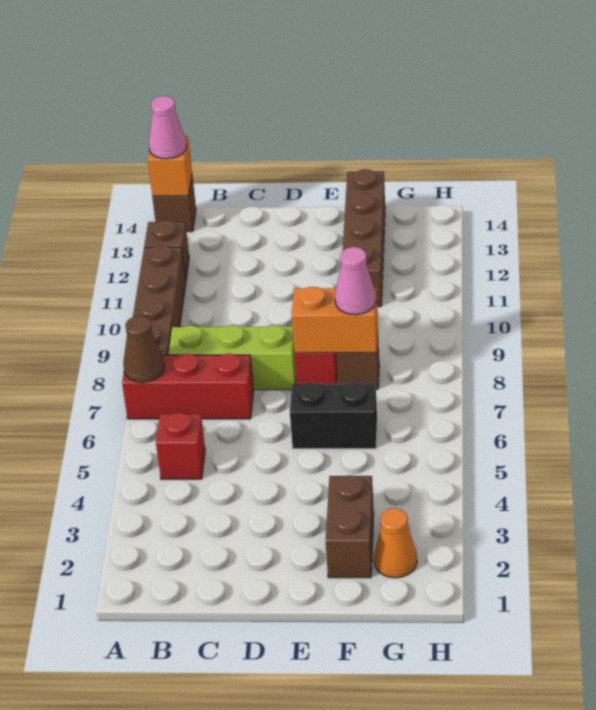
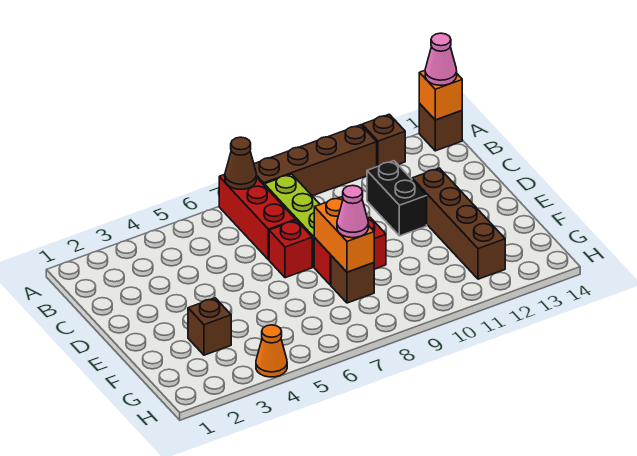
red brick B5 level 1 -> red brick D7 level 1
black brick E6:F6 level 1 -> black brick C11:D11 level 1
brown brick F2:F3 level 1 -> brown brick F3 level 1
brown brick F11:F14 level 1 -> brown brick D12:G12 level 1
orange cone G2 level 1 -> orange cone H4 level 1

